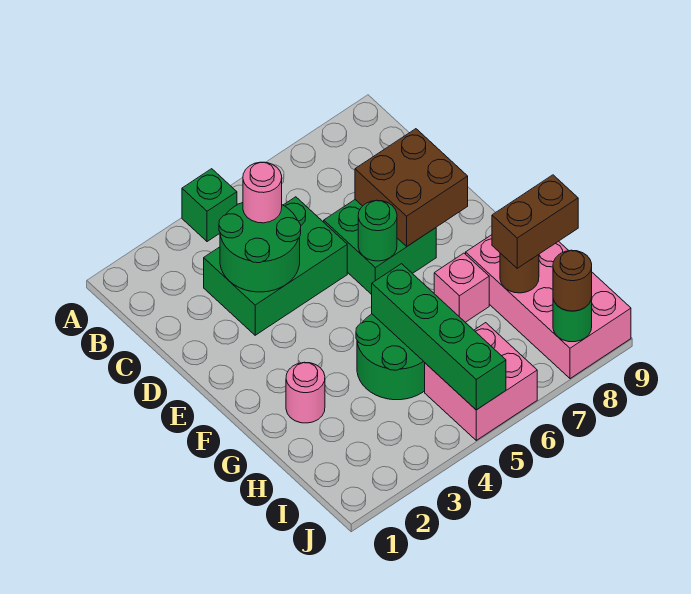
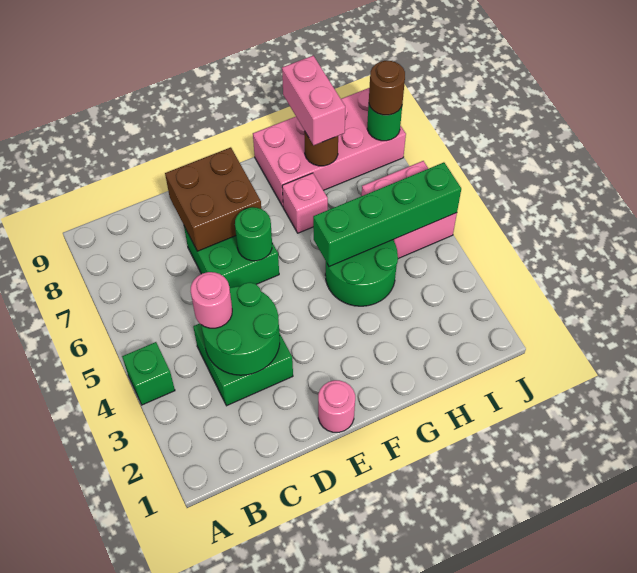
green brick C3:D5 level 1 -> green brick C3:D4 level 1
pink round brick G2 level 1 -> pink round brick E1 level 1
brown brick H8:H9 level 3 -> pink brick H8:H9 level 3

